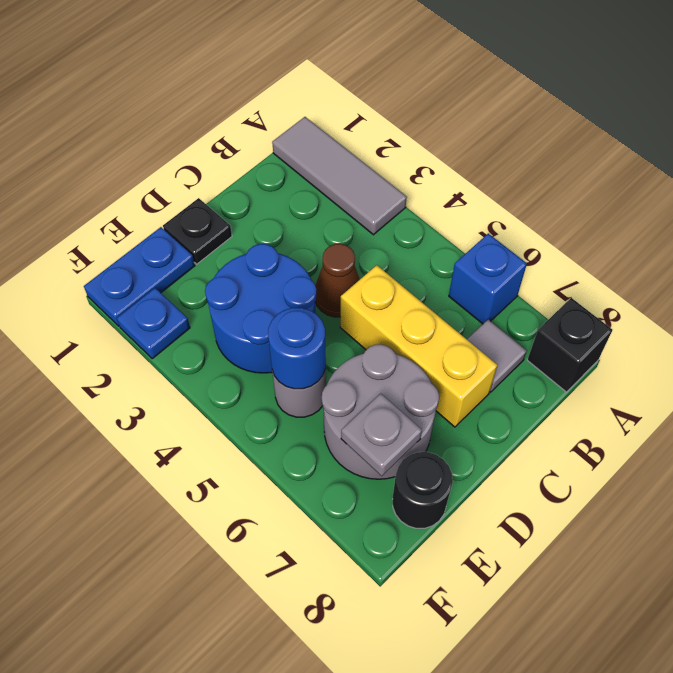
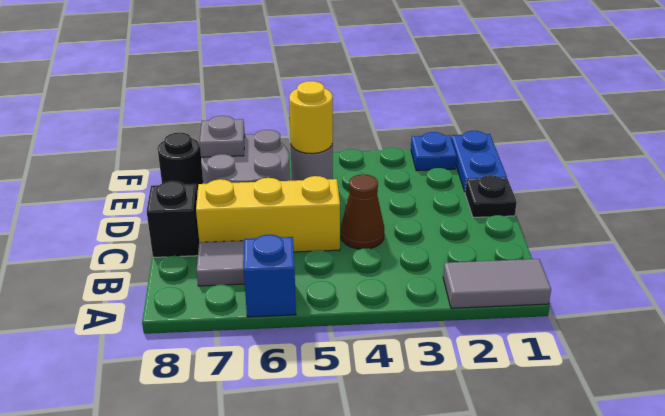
grey tile A1:A3 level 1 -> grey tile A1:A2 level 1
black brick A8 level 1 -> black brick C8 level 1
blue round brick D3:E4 level 1 -> none
blue round brick E5 level 2 -> yellow round brick E5 level 2

